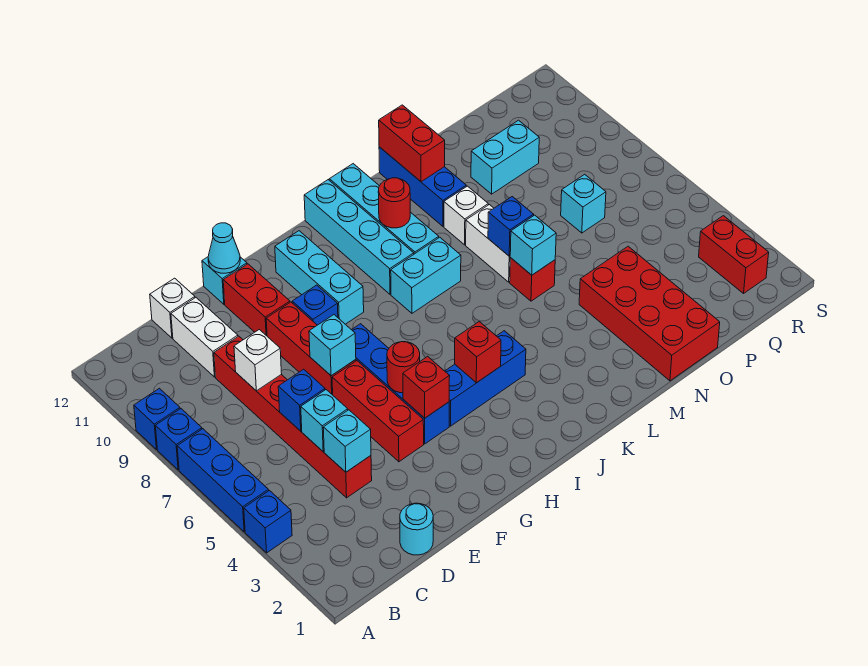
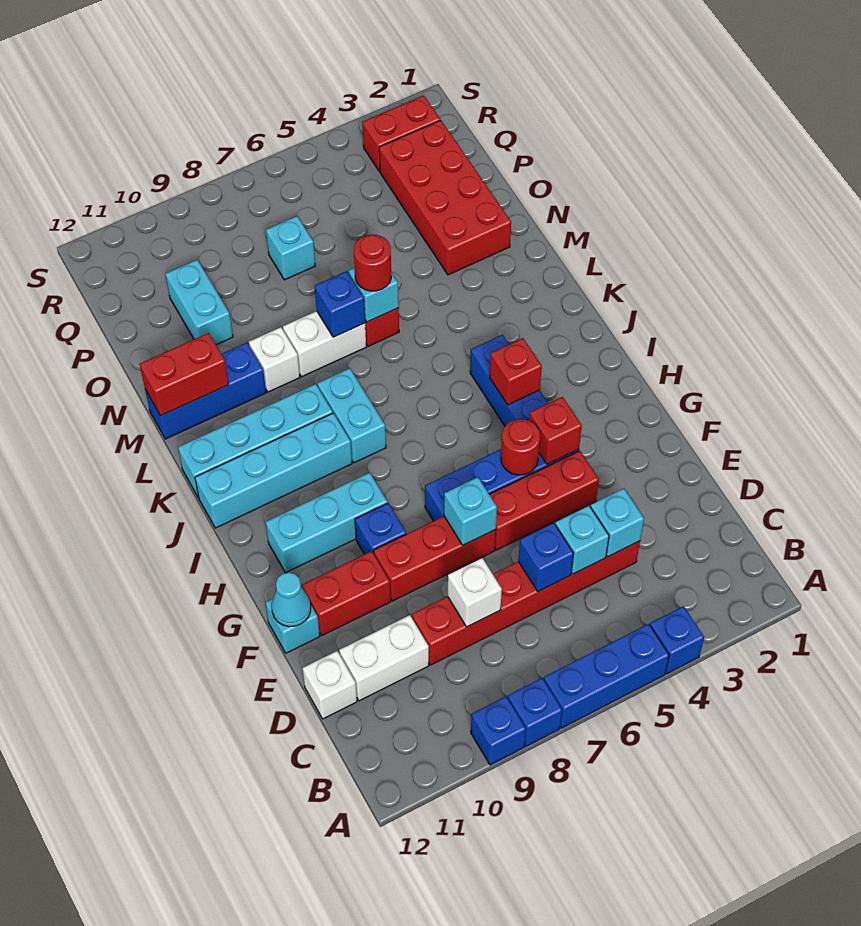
cyan round brick D1 level 1 -> none
red round brick K10 level 2 -> red round brick M6 level 3
red brick N1:O4 level 1 -> red brick N2:Q3 level 1

